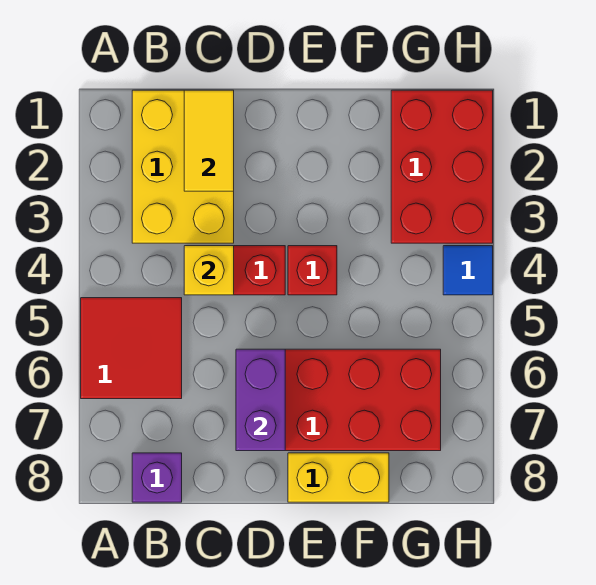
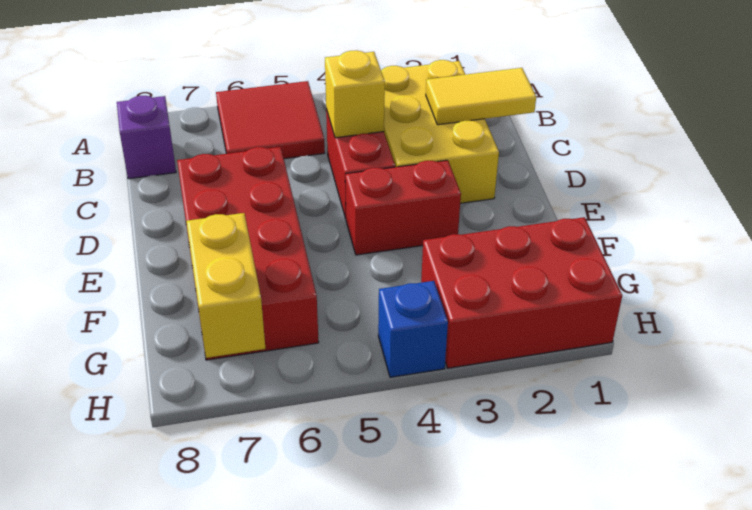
yellow brick B1:C3 level 1 -> yellow brick B2:D3 level 1
purple brick D6:D7 level 2 -> none
red brick E4 level 1 -> red brick E3:E4 level 1
yellow brick E8:F8 level 1 -> yellow brick G7:H7 level 2
blue tile H4 level 1 -> blue brick H4 level 1

